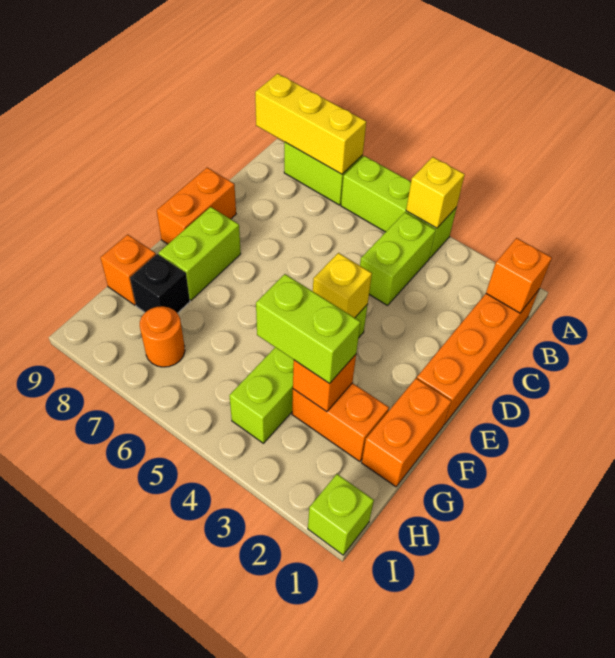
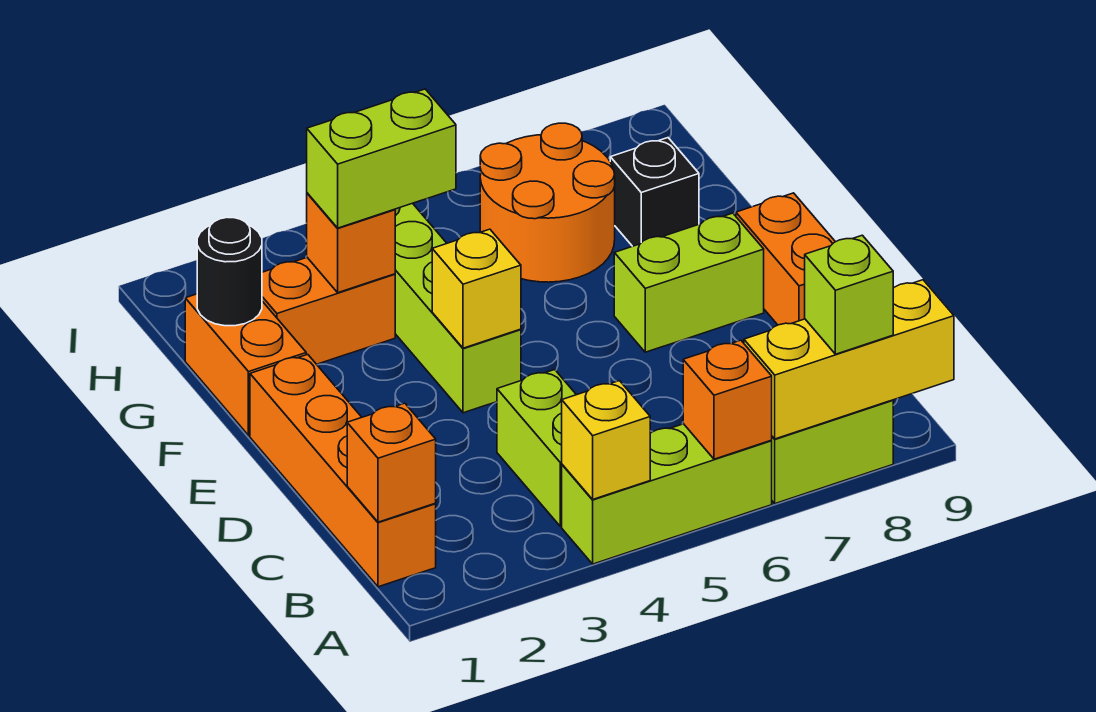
lime brick E8:F8 level 1 -> lime brick E7:E8 level 1
none -> black round brick G1 level 2
orange brick G9 level 1 -> orange brick A6 level 2
orange round brick H7 level 1 -> orange round brick G6:H7 level 1
lime brick I1 level 1 -> lime brick A8 level 3

